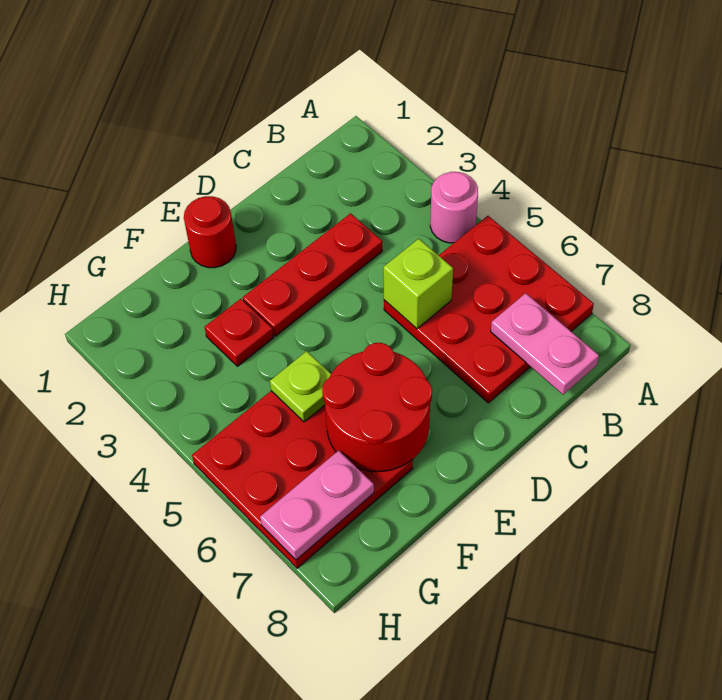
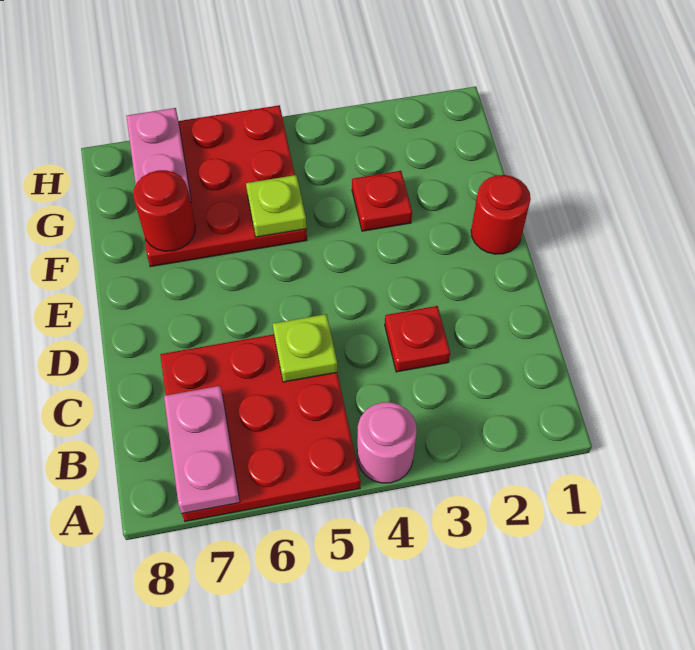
pink plate B7:B8 level 2 -> pink plate A7:B7 level 2
red plate C3:E3 level 1 -> red plate C3 level 1
lime brick C5 level 2 -> lime plate C5 level 2
red round brick E6:F7 level 2 -> red round brick F7 level 2

